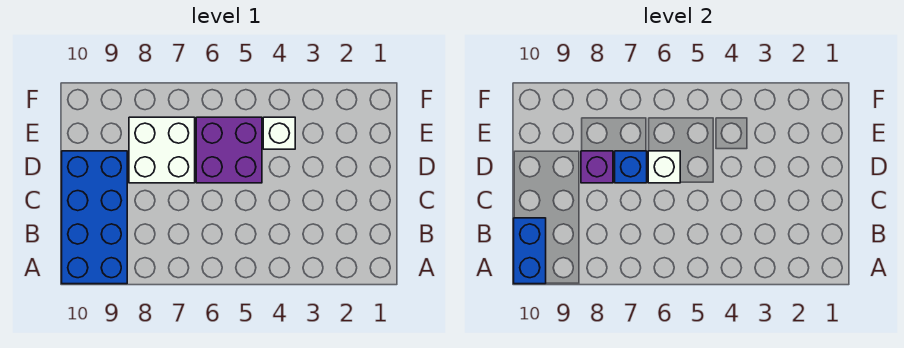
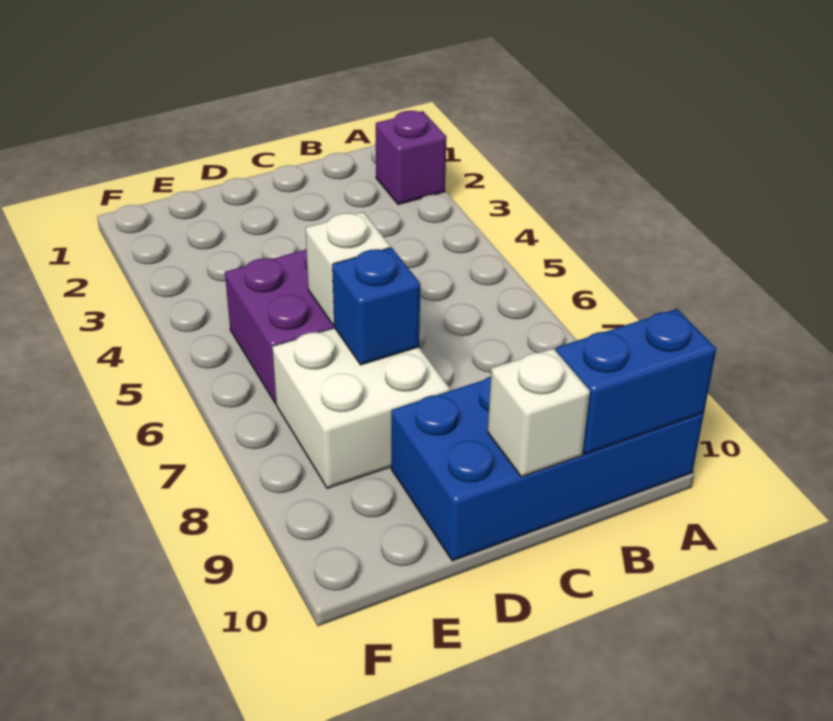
purple brick D8 level 2 -> purple brick A2 level 1
white brick E4 level 1 -> white brick C10 level 2

